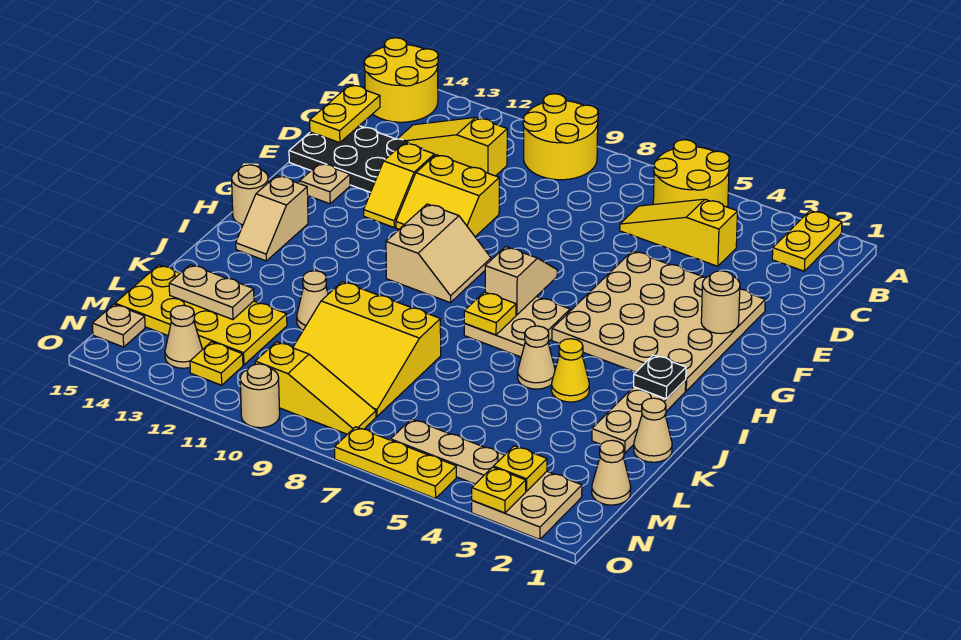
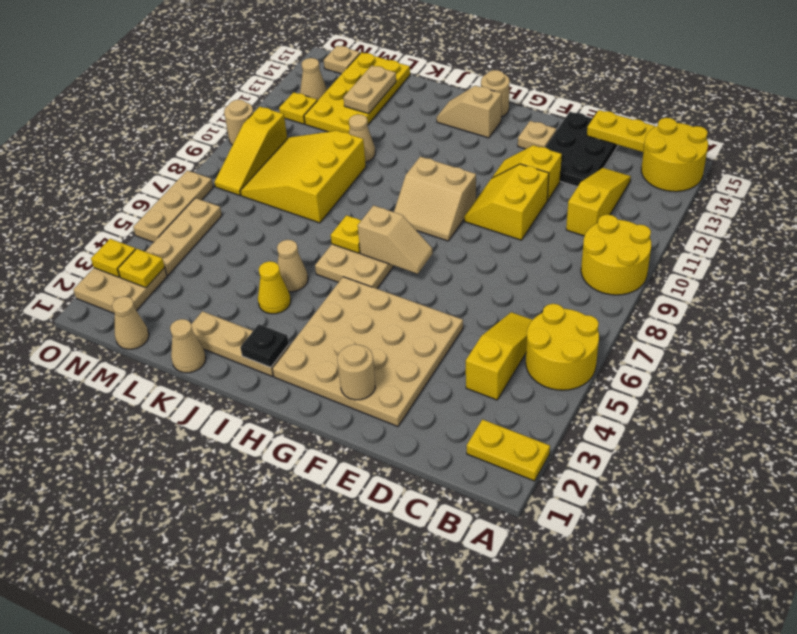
yellow plate O5:O7 level 1 -> tan plate O5:O7 level 1

